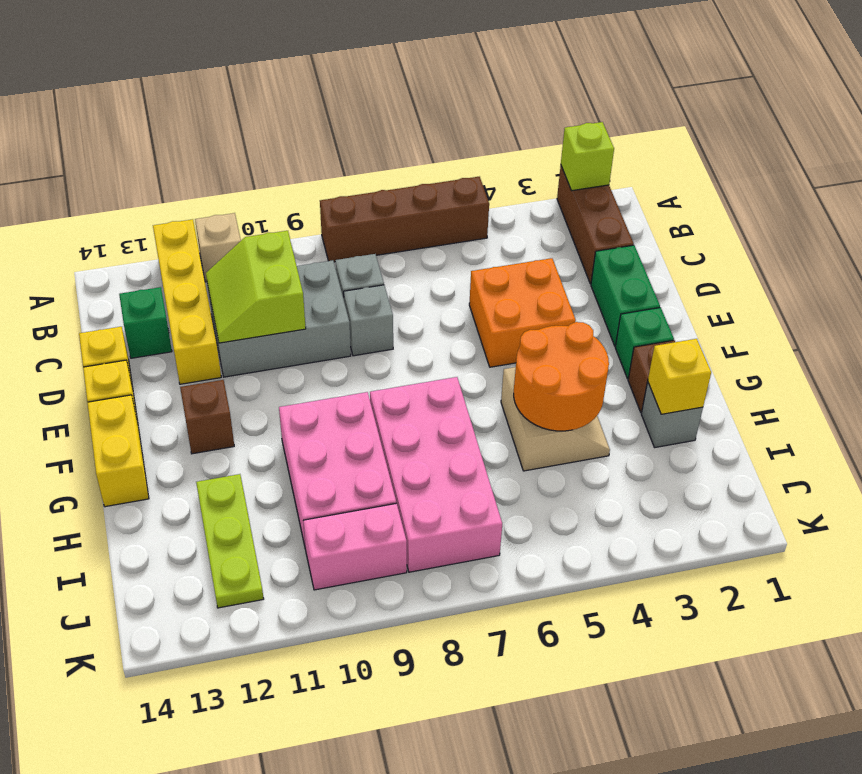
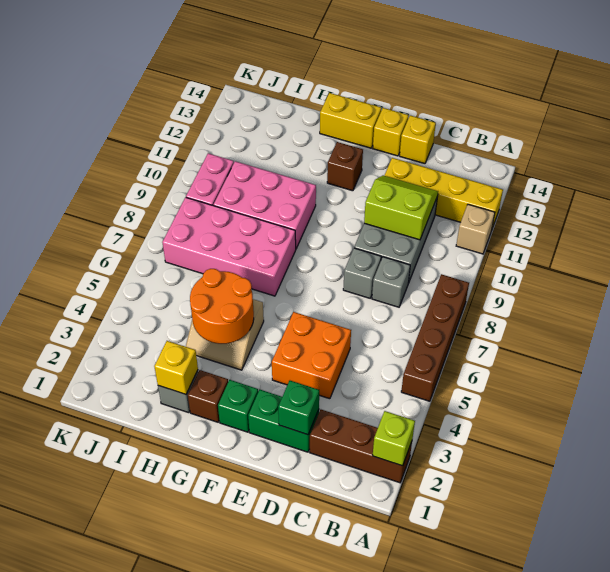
green brick C13 level 1 -> green brick D2 level 2
lime plate H12:J12 level 1 -> none

